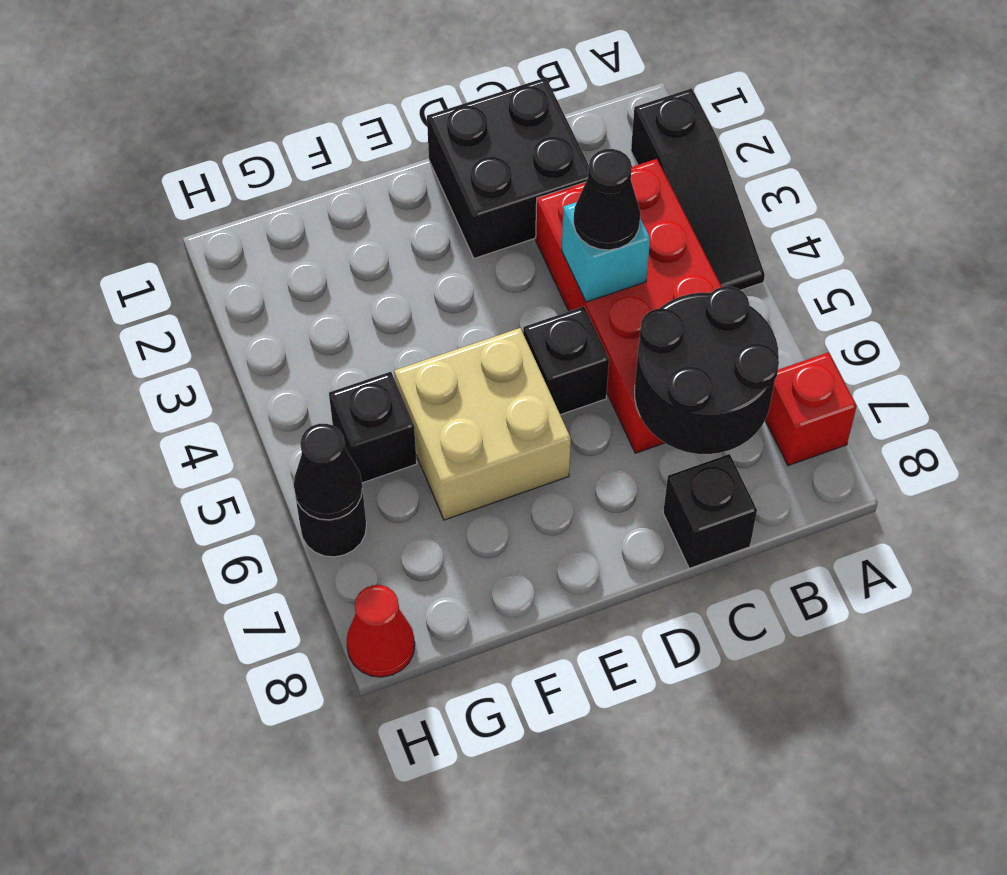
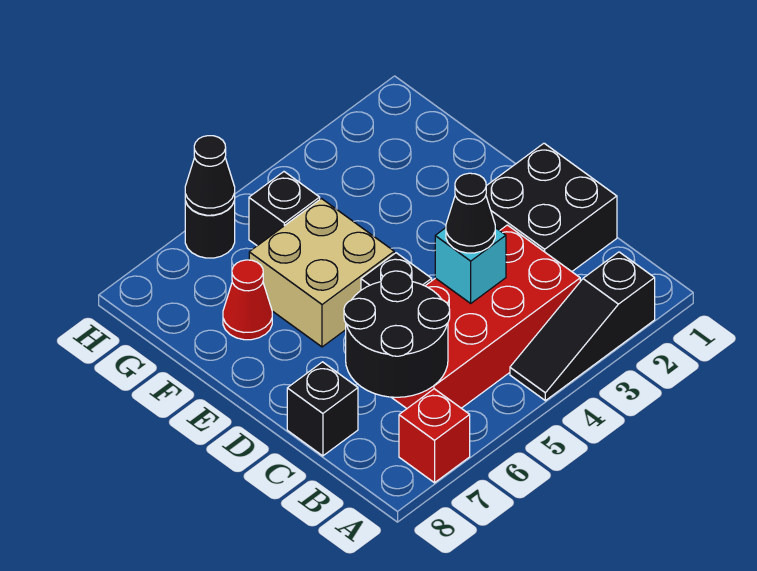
red cone H8 level 1 -> red cone F7 level 1

